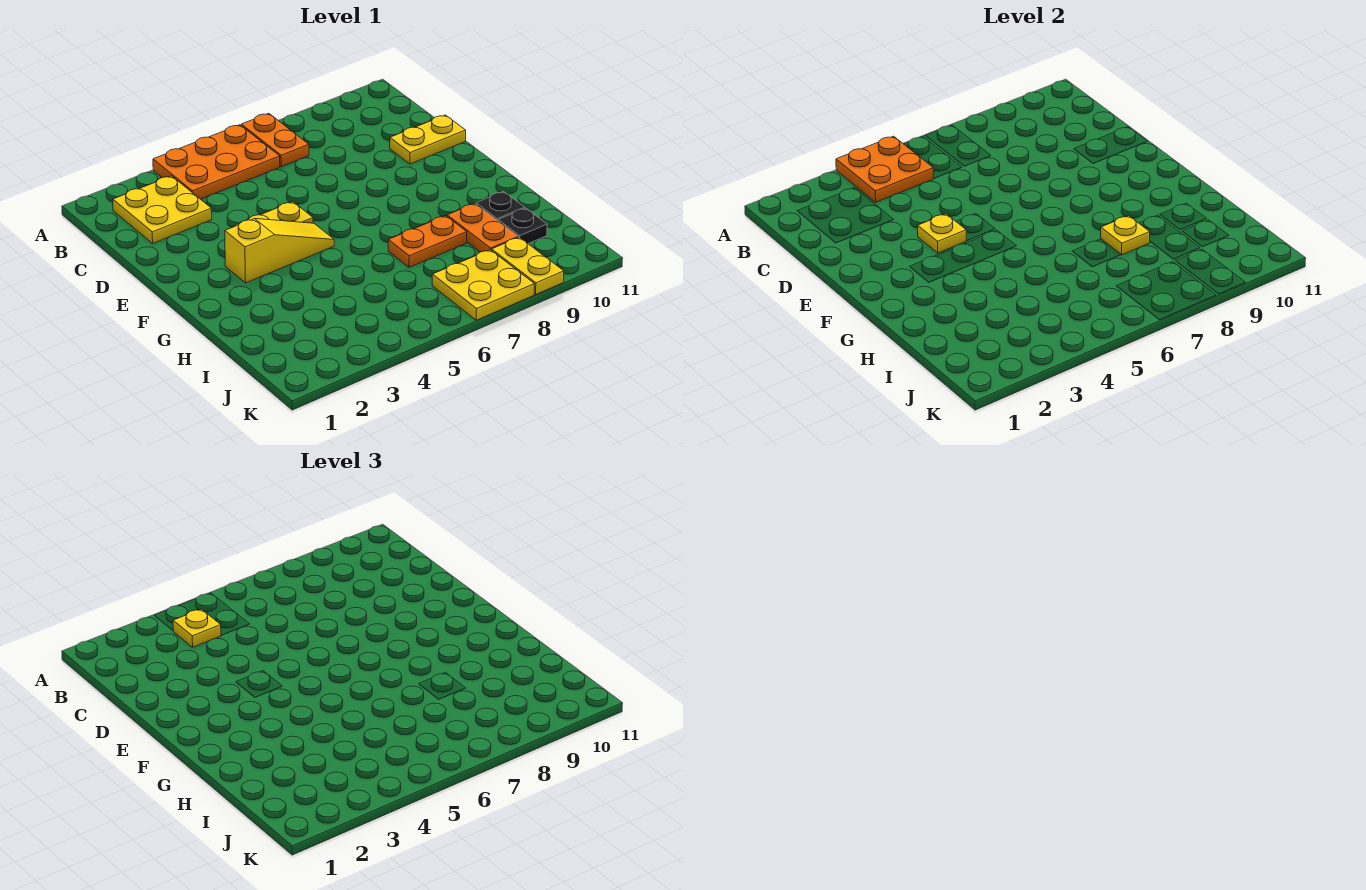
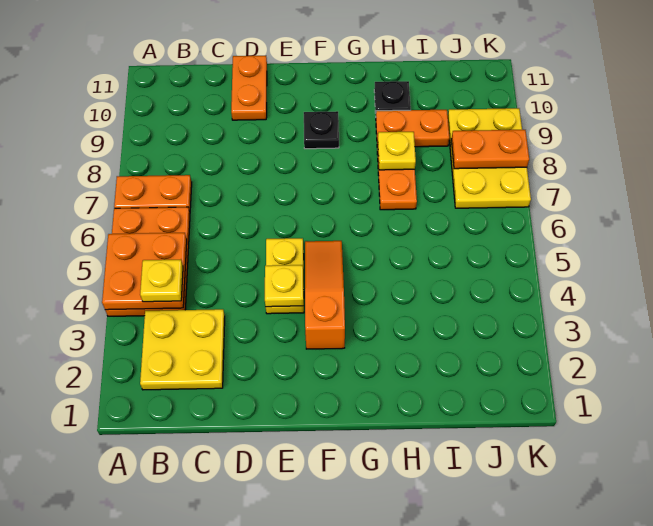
yellow plate D10:D11 level 1 -> orange plate D10:D11 level 1
yellow slope F3:F5 level 1 top 3 -> orange slope F3:F5 level 1 top 3
black plate I10 level 1 -> black plate F9 level 1
none -> orange plate J8:K8 level 2

